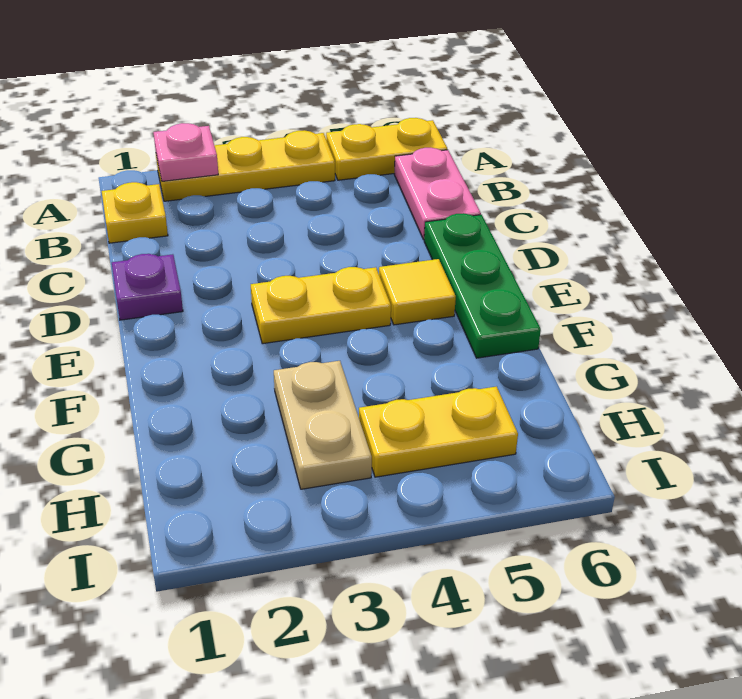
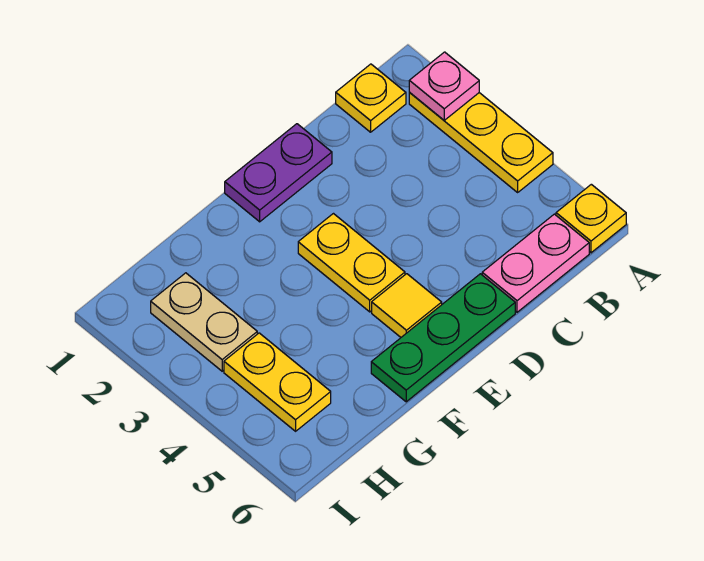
yellow plate A5:A6 level 1 -> yellow plate A6 level 1
purple plate D1 level 1 -> purple plate D1:E1 level 1
tan plate G3:H3 level 1 -> tan plate H2:H3 level 1

